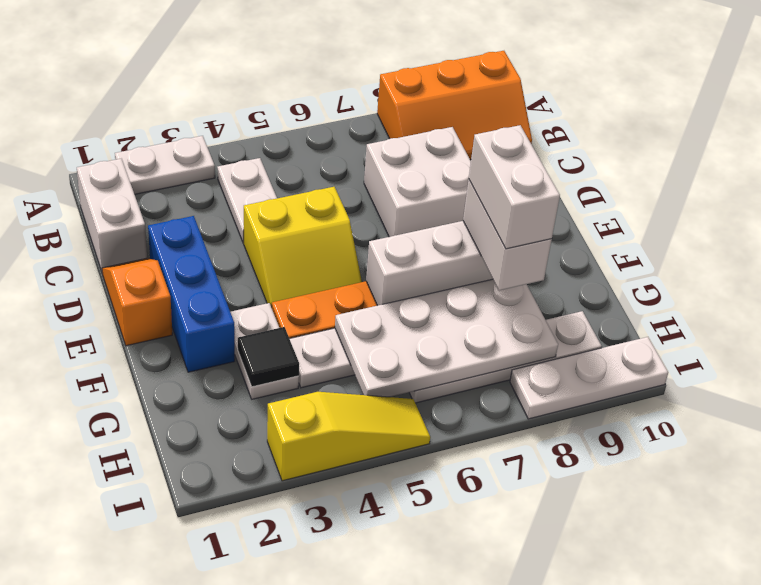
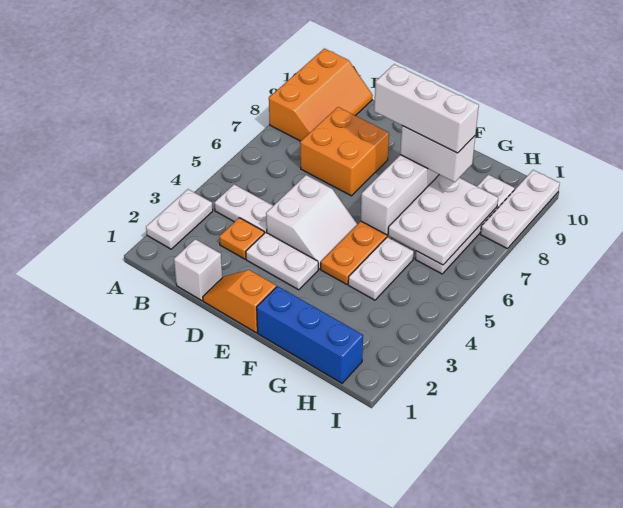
white brick B1:C1 level 1 -> white brick C1 level 1
none -> orange plate C3 level 1
white brick C7:D8 level 1 -> orange brick C7:D8 level 1
blue brick D2:F2 level 1 -> blue brick F1:H1 level 1
yellow slope D4:E5 level 1 top D -> white slope D4:E5 level 1 top D
white plate F3:G3 level 1 -> white plate D3:E3 level 1
white brick F8:G8 level 4 -> white brick E8:G8 level 4
black tile G3 level 2 -> none
white plate G5:H8 level 2 -> white plate G6:H8 level 2
yellow slope I3:I5 level 1 top 3 -> none

